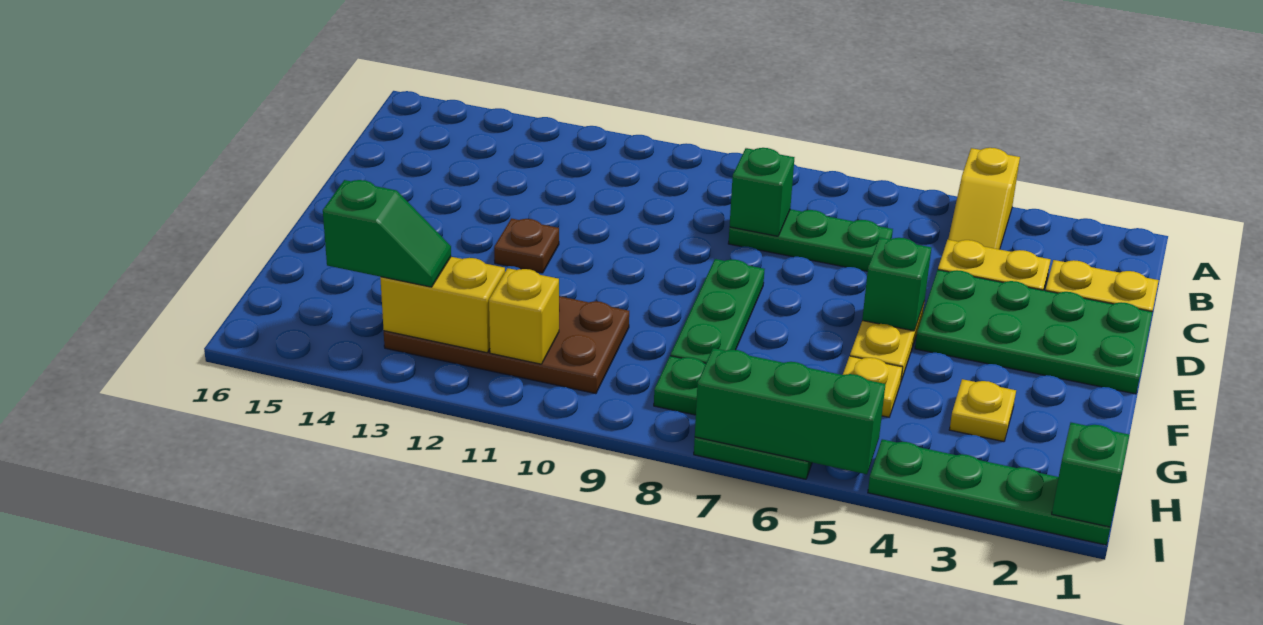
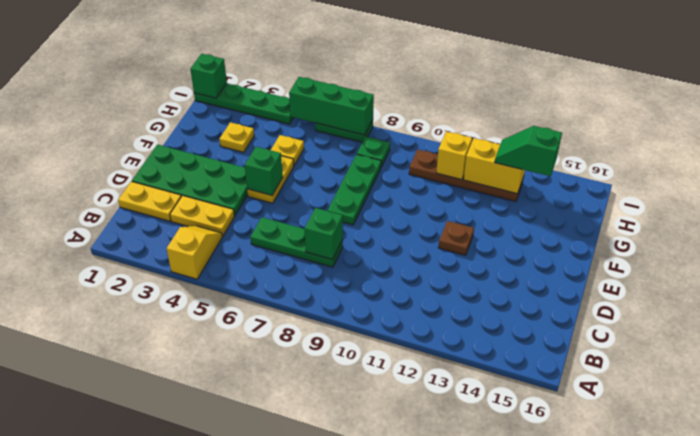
brown plate G10:H13 level 1 -> brown plate H10:H13 level 1

